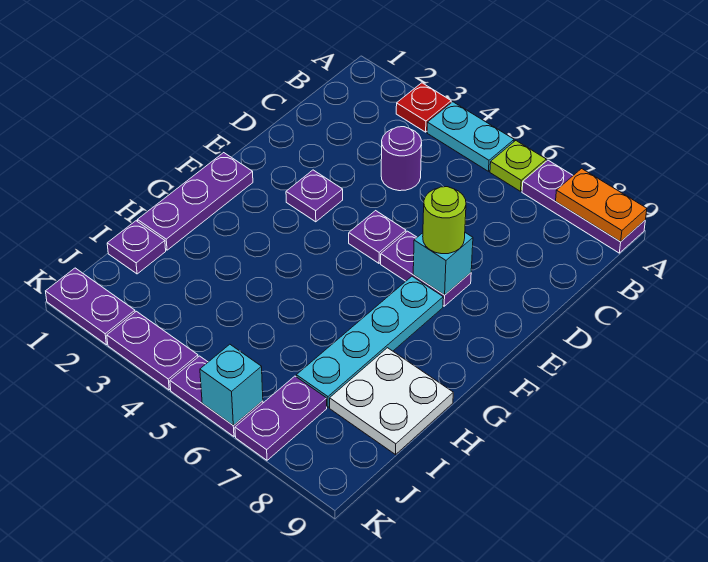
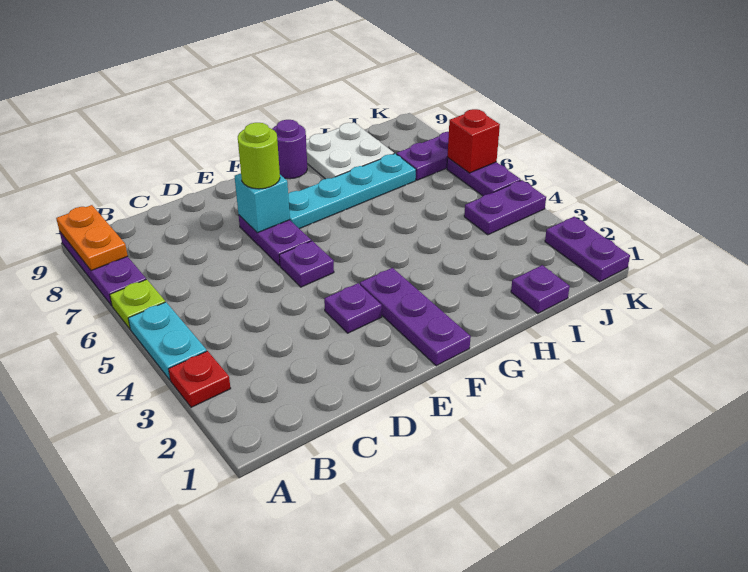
purple round brick C4 level 1 -> purple round brick G9 level 1
purple plate F1:H1 level 1 -> purple plate F1:F3 level 1
purple plate K3:K4 level 1 -> purple plate J4:K4 level 1
cyan brick K6 level 2 -> red brick K6 level 2

